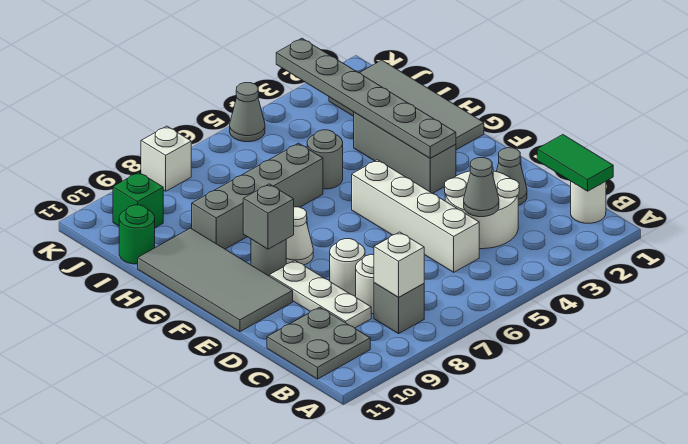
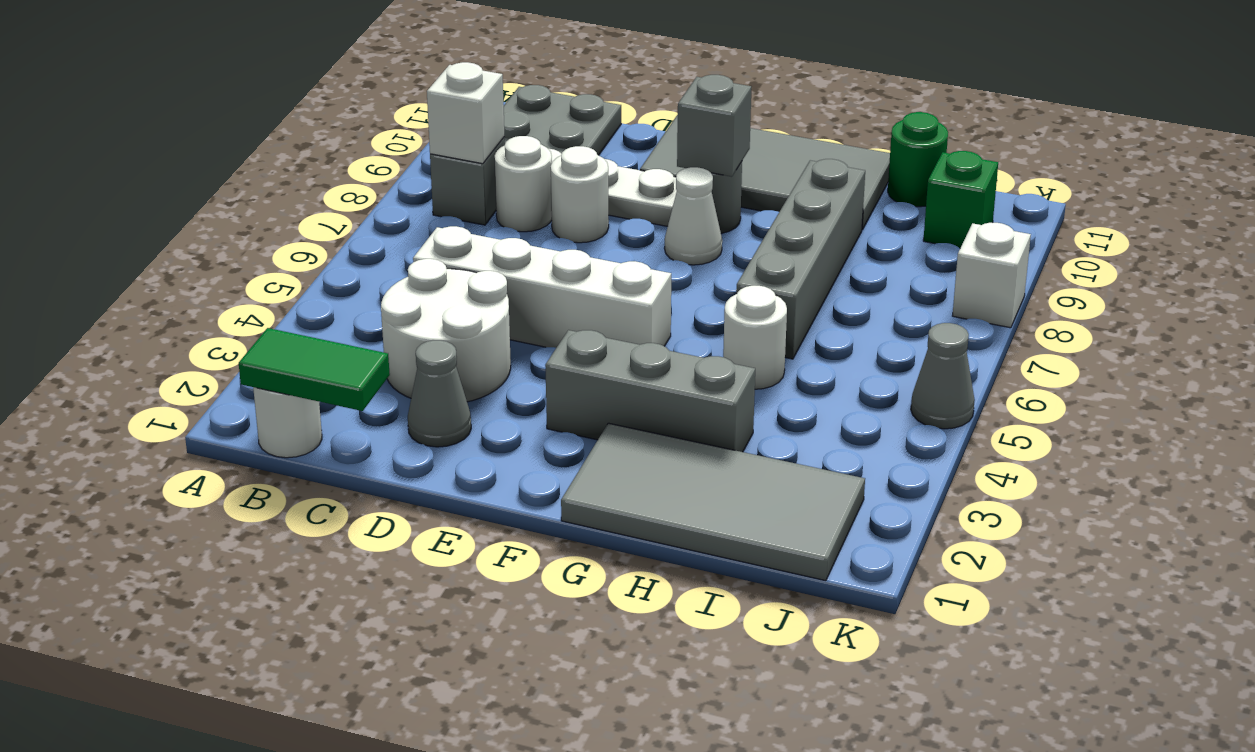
grey cone C4 level 2 -> none
grey plate F3:K3 level 2 -> none
grey round brick H5 level 1 -> white round brick H5 level 1

